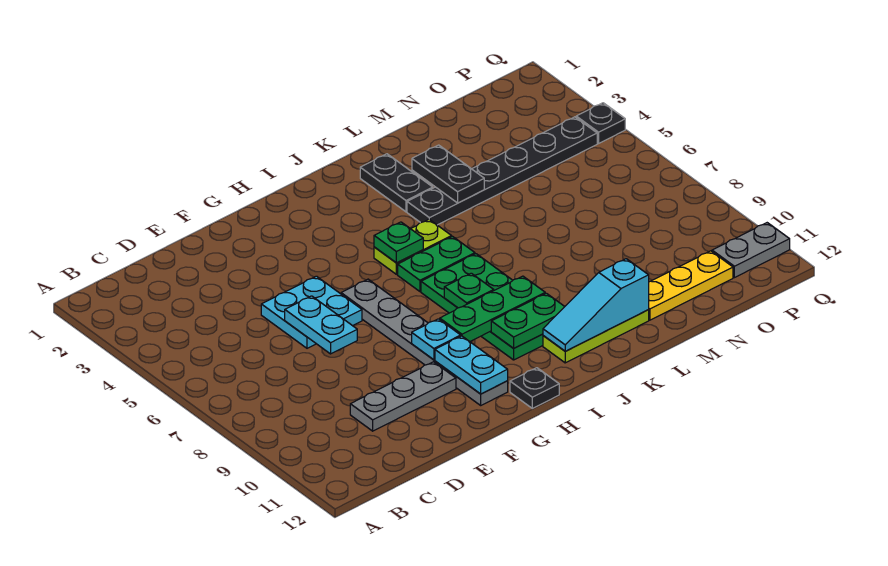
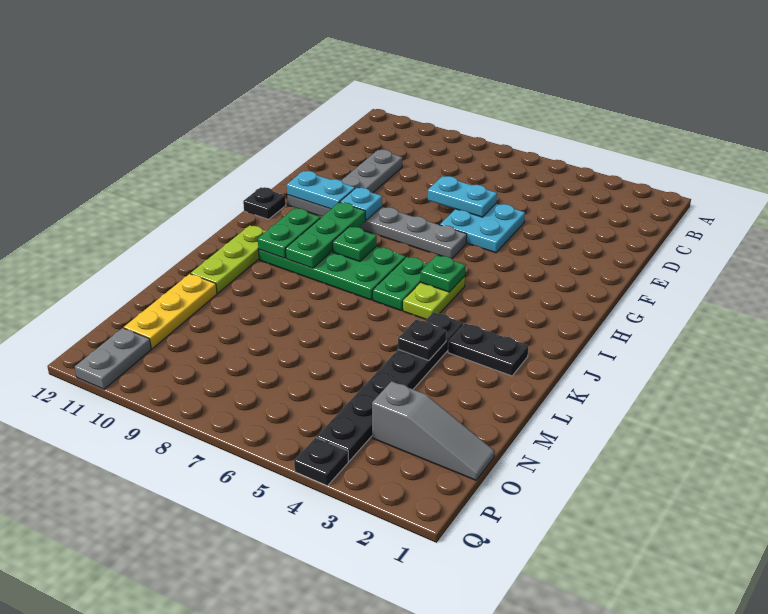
cyan slope J11:L11 level 2 top L -> none
black plate L3:L4 level 2 -> black plate L4 level 2
none -> grey slope O1:O3 level 1 top 3

